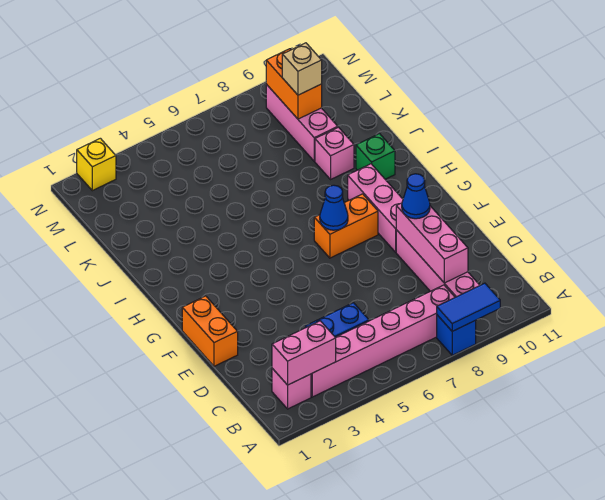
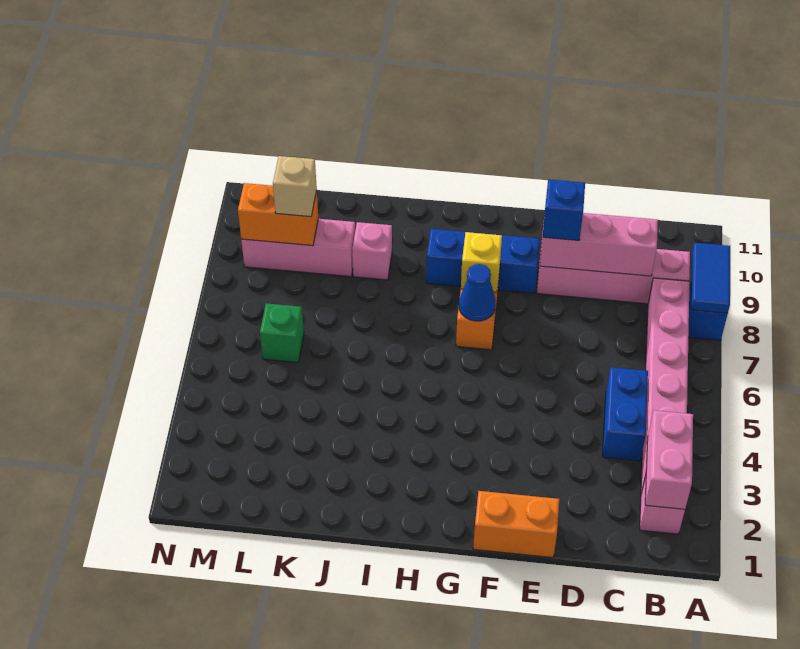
blue cone E9 level 3 -> blue brick E9 level 3
pink brick F9:H9 level 1 -> blue brick F9:H9 level 1
green brick I10 level 1 -> green brick L6 level 1
yellow brick N2 level 1 -> yellow brick G8 level 2

